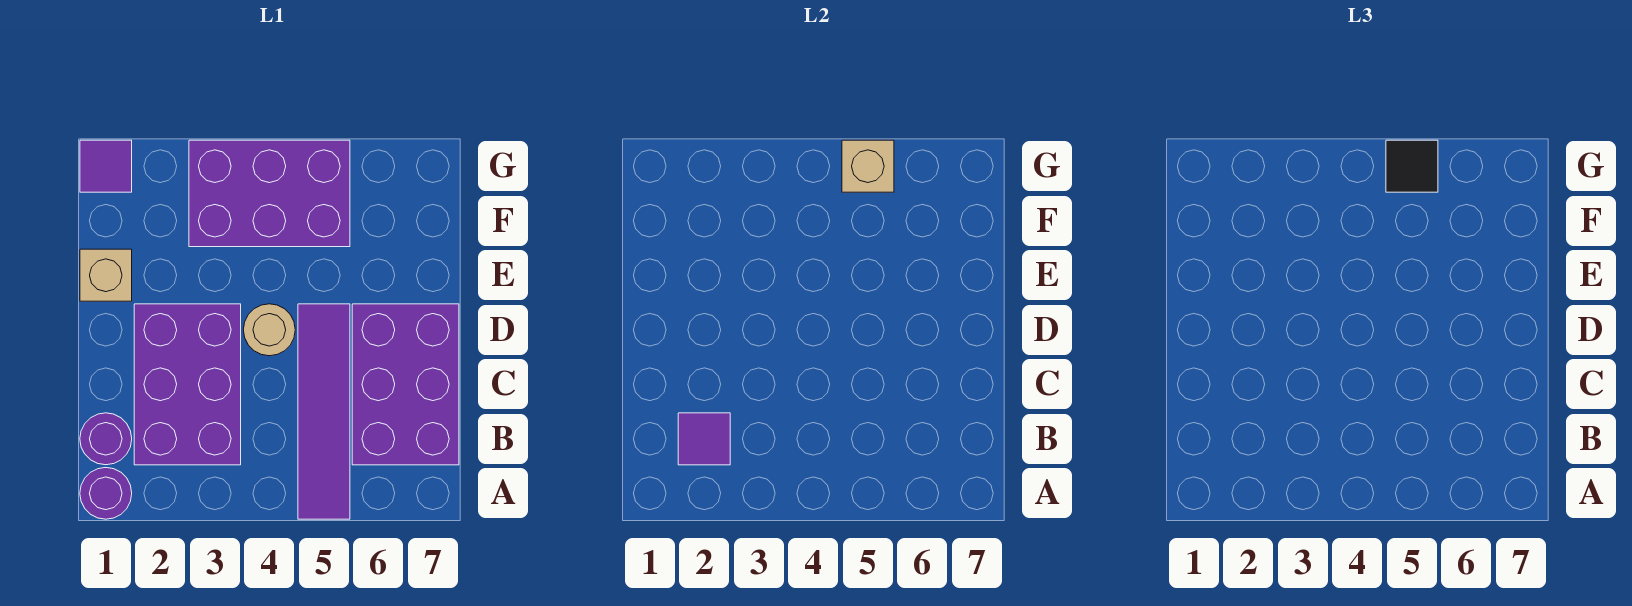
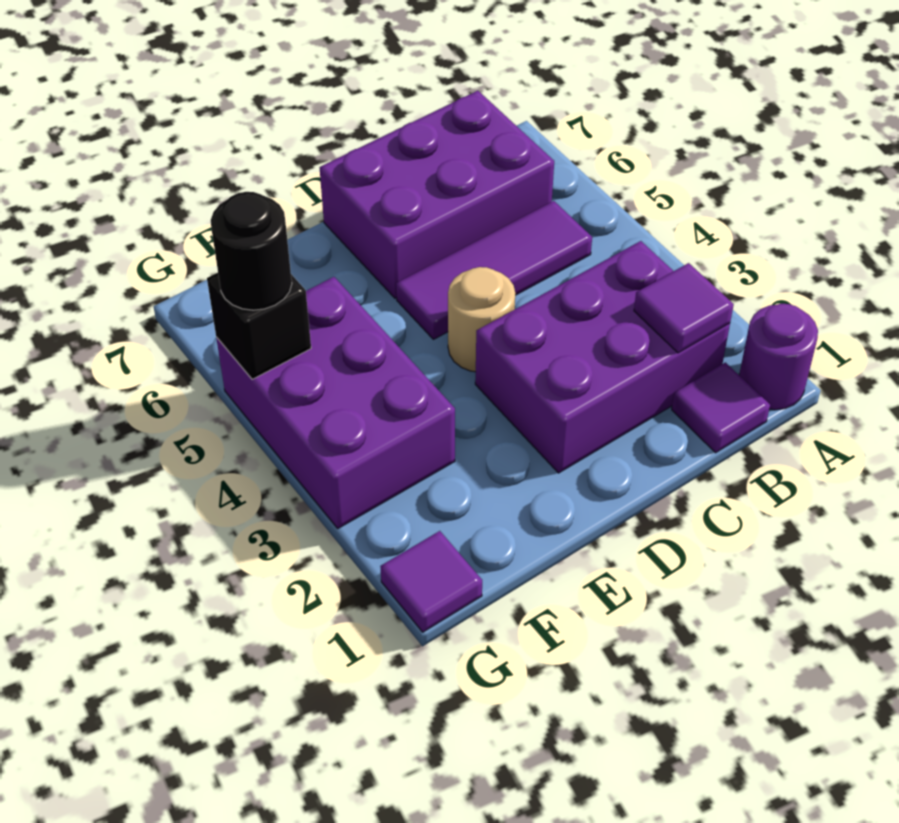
purple tile A5:D5 level 1 -> purple tile B5:D5 level 1
purple round brick B1 level 1 -> purple tile B1 level 1
tan brick E1 level 1 -> none
tan brick G5 level 2 -> black brick G5 level 2
black tile G5 level 3 -> black round brick G5 level 3

